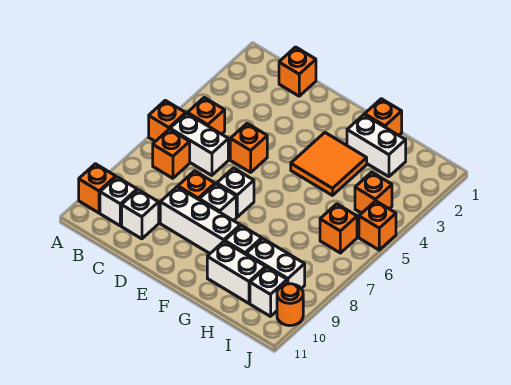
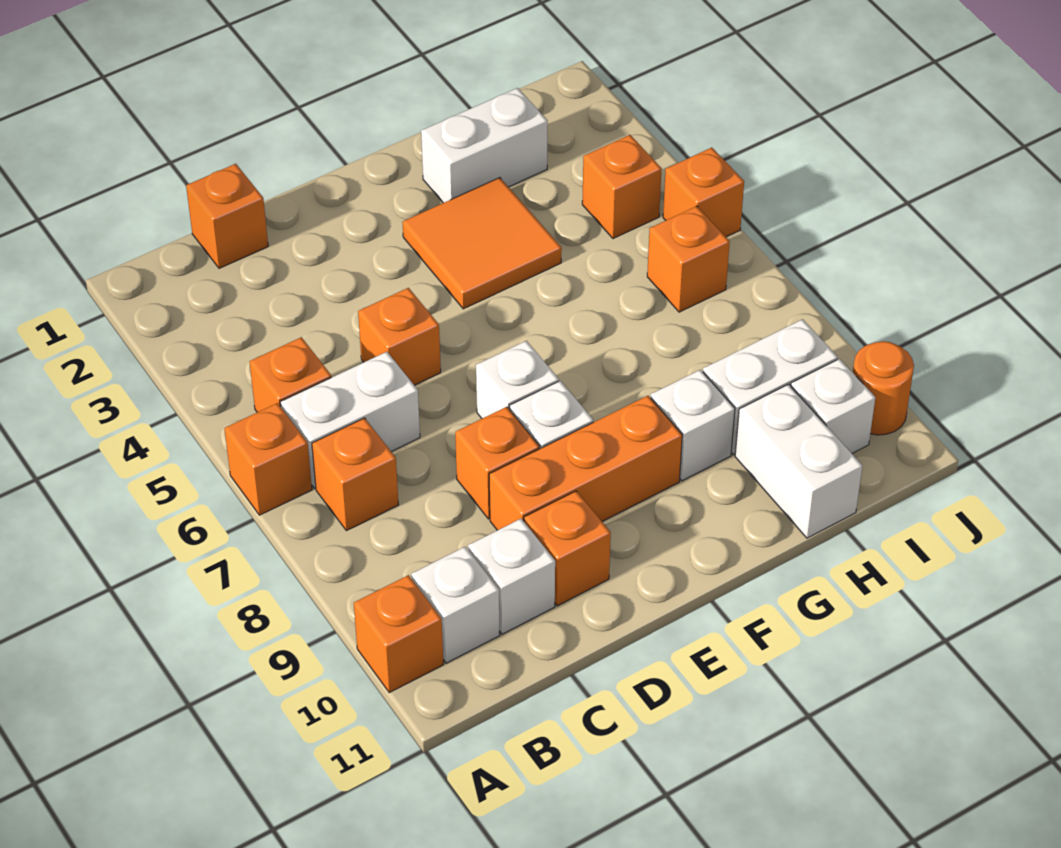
white brick D9:F9 level 1 -> orange brick D9:F9 level 1
orange brick G1 level 1 -> orange brick D10 level 1
white brick G10:H10 level 1 -> white brick H10:H11 level 1

